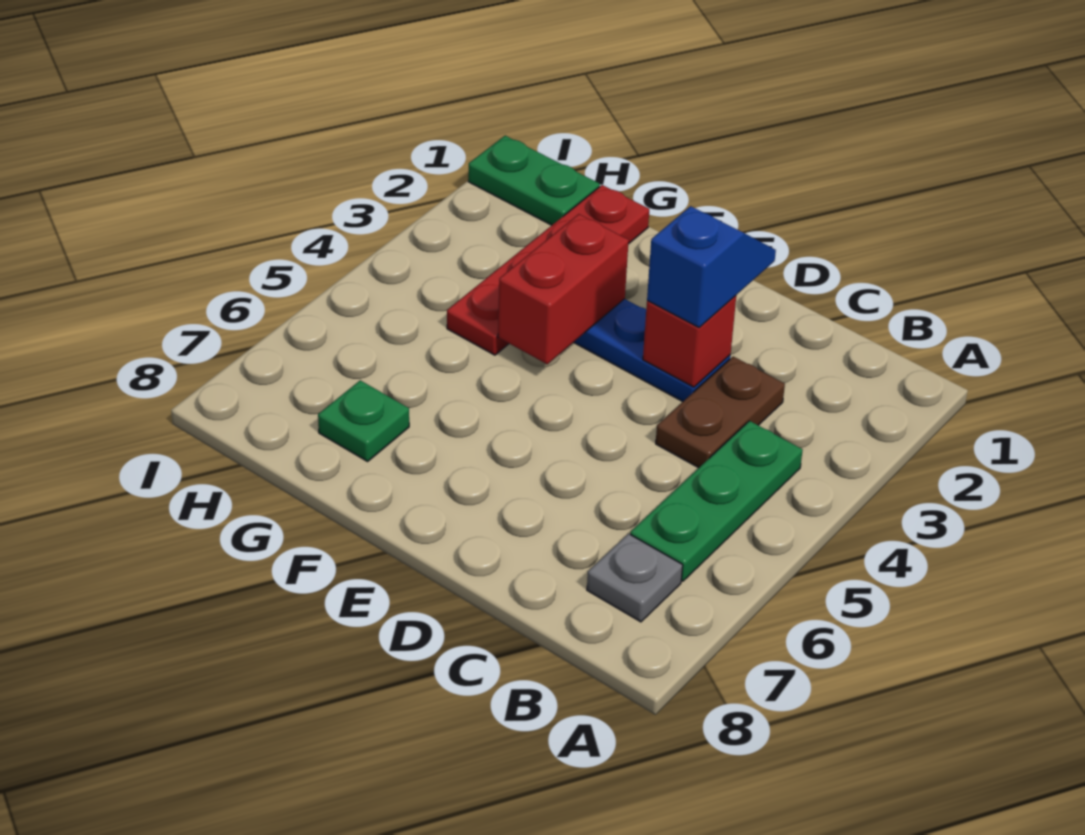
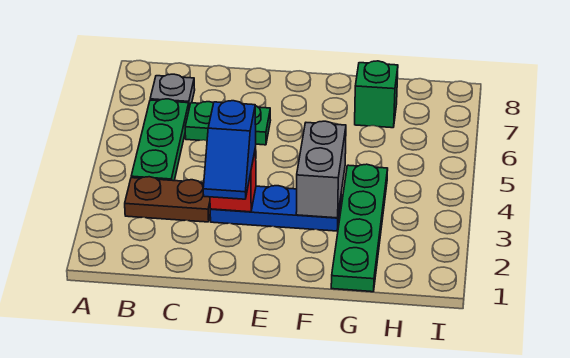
brown plate C3:C4 level 1 -> brown plate B3:C3 level 1
red brick F3:F4 level 2 -> grey brick F3:F4 level 2
red plate G1:G4 level 1 -> green plate G1:G4 level 1
green plate G7 level 1 -> green brick G7 level 1
green plate H1:I1 level 1 -> green plate C6:D6 level 1

